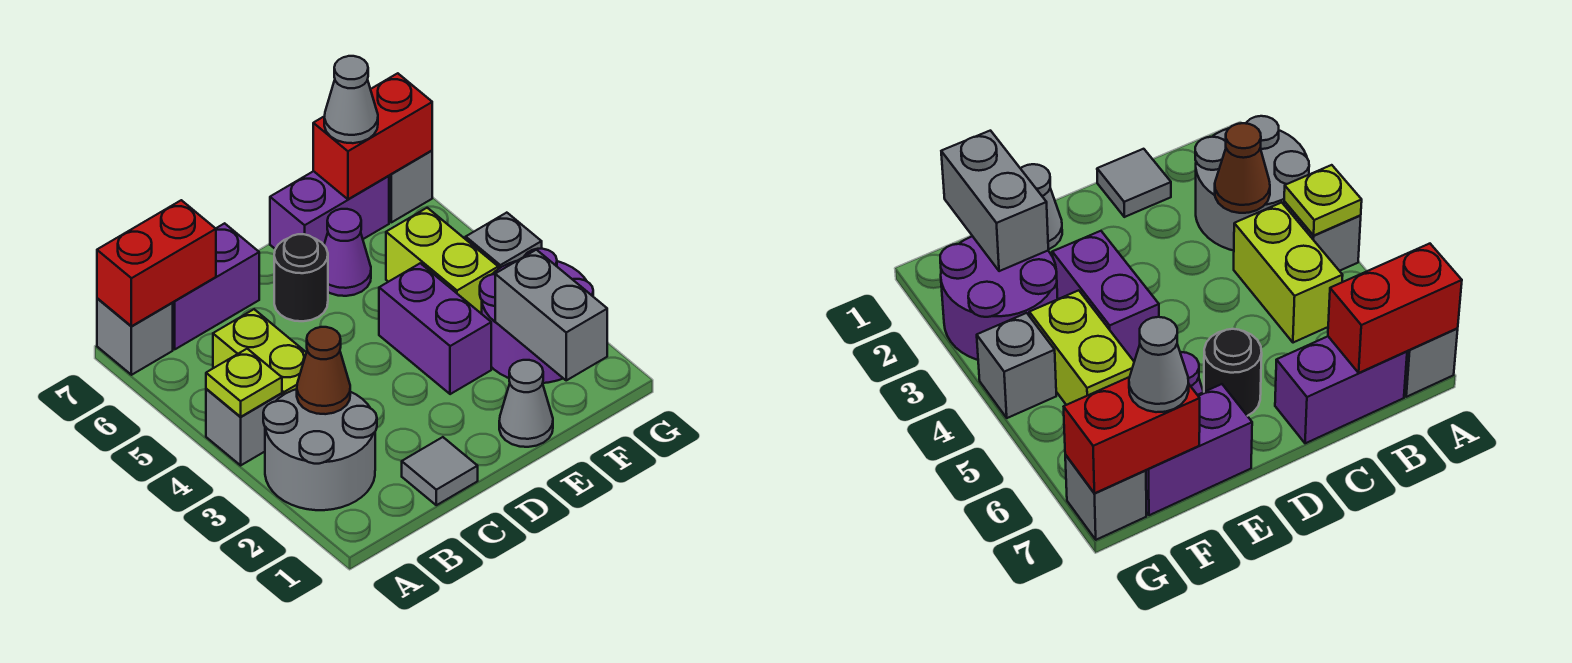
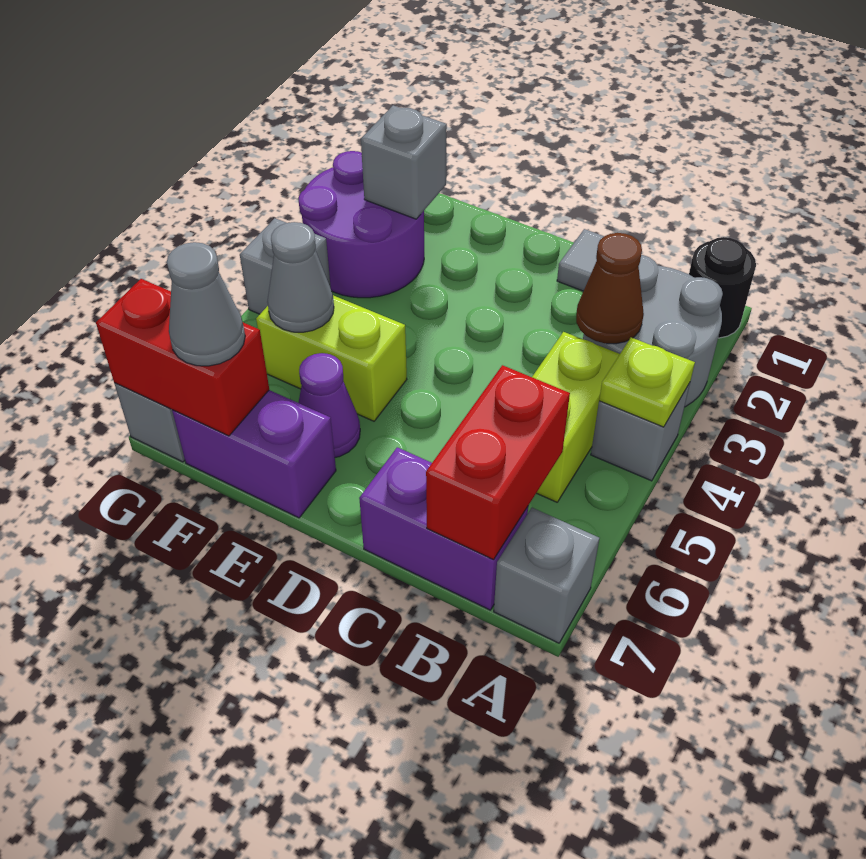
red brick A7:B7 level 2 -> red brick B6:B7 level 2
black round brick D6 level 1 -> black round brick A1 level 1
grey cone E1 level 1 -> grey cone F5 level 2
purple brick E3:E4 level 1 -> none
grey brick F1:F2 level 2 -> grey brick F2 level 2
lime brick F4:F5 level 1 -> lime brick E5:F5 level 1

